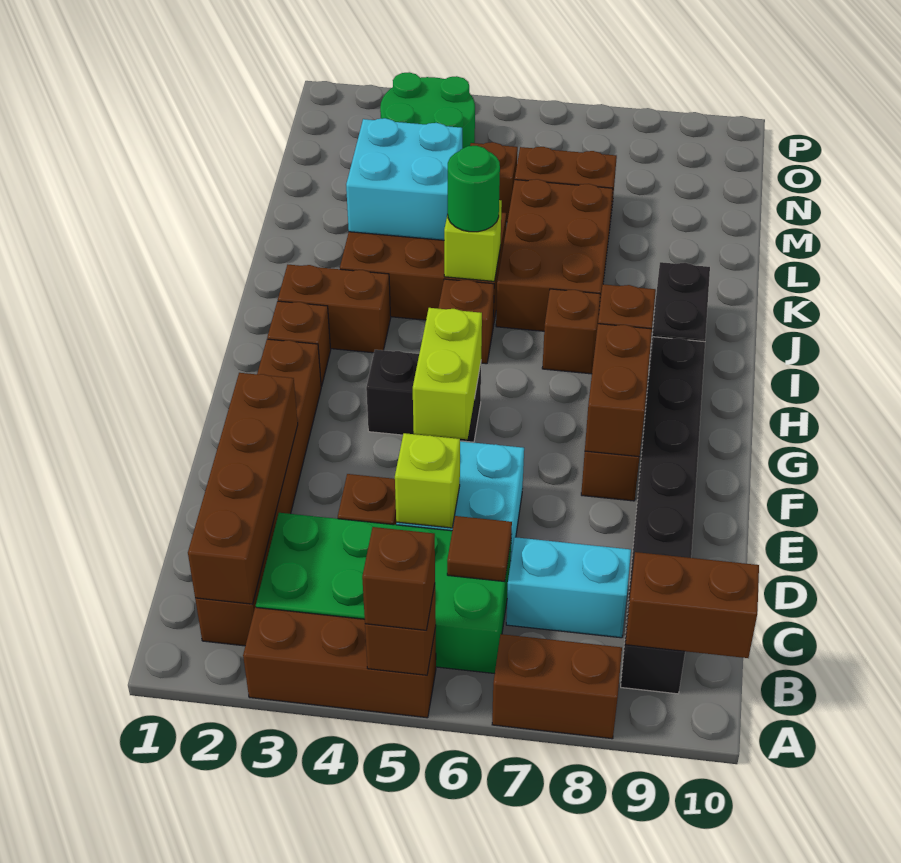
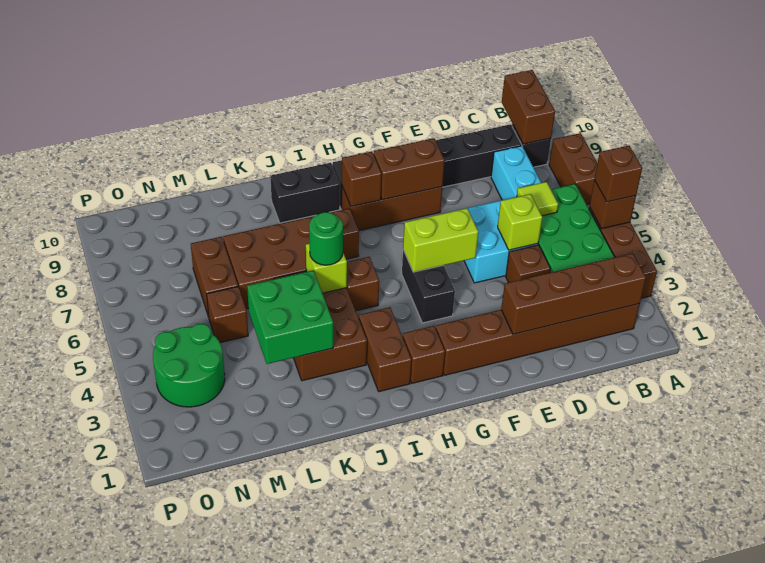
brown tile C6 level 2 -> lime tile C6 level 2
cyan brick K3:L4 level 2 -> green brick K3:L4 level 2

